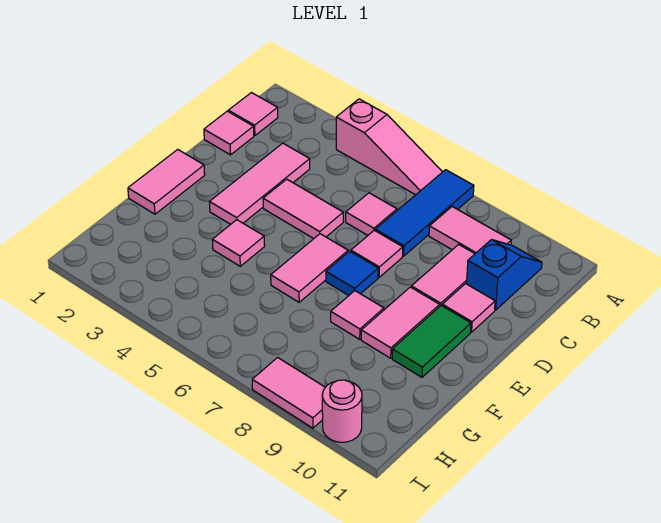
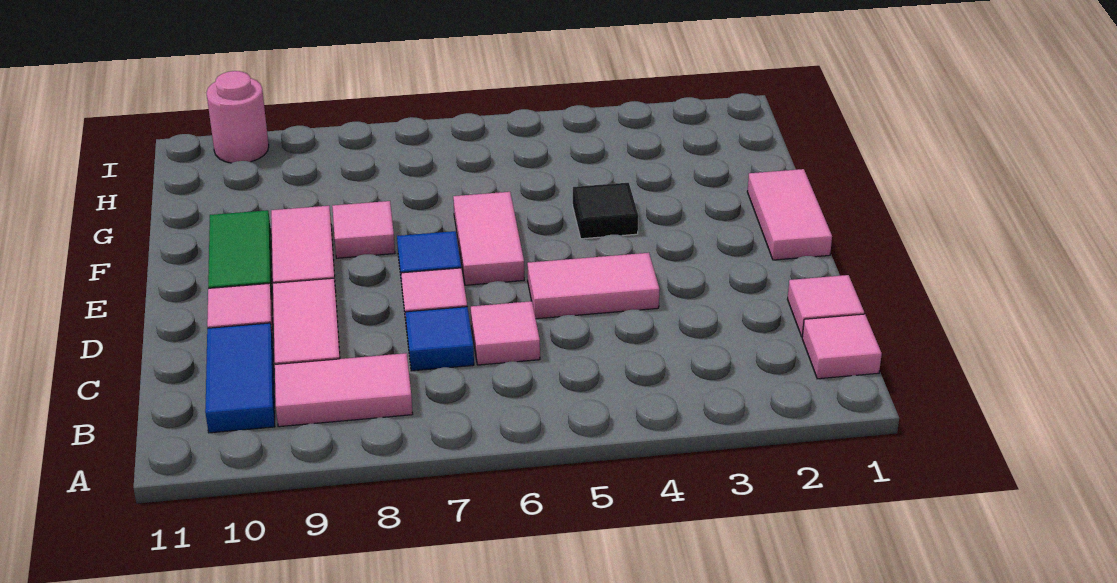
pink slope A4:A6 level 1 top 4 -> none
blue tile A7:C7 level 1 -> blue tile C7 level 1
blue slope B10:C10 level 1 top C -> blue tile B10:C10 level 1
pink tile C3:E3 level 1 -> none
pink tile F4 level 1 -> black tile F4 level 1
pink tile I8:I9 level 1 -> none

